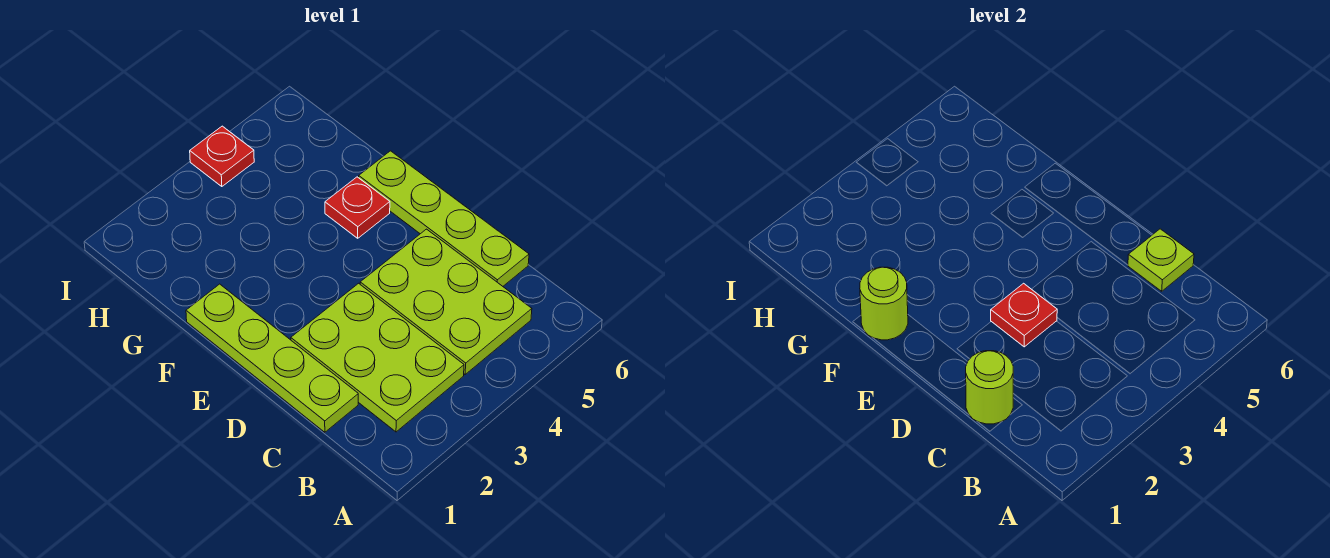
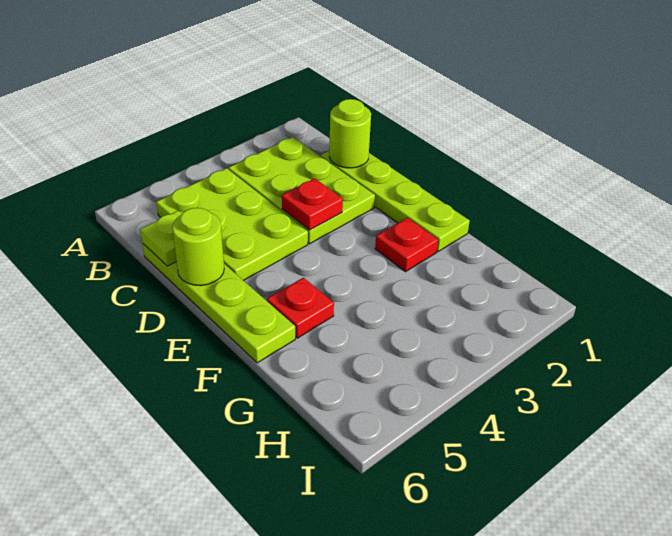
lime round brick F1 level 2 -> lime round brick D6 level 2
red plate I4 level 1 -> red plate F2 level 1

